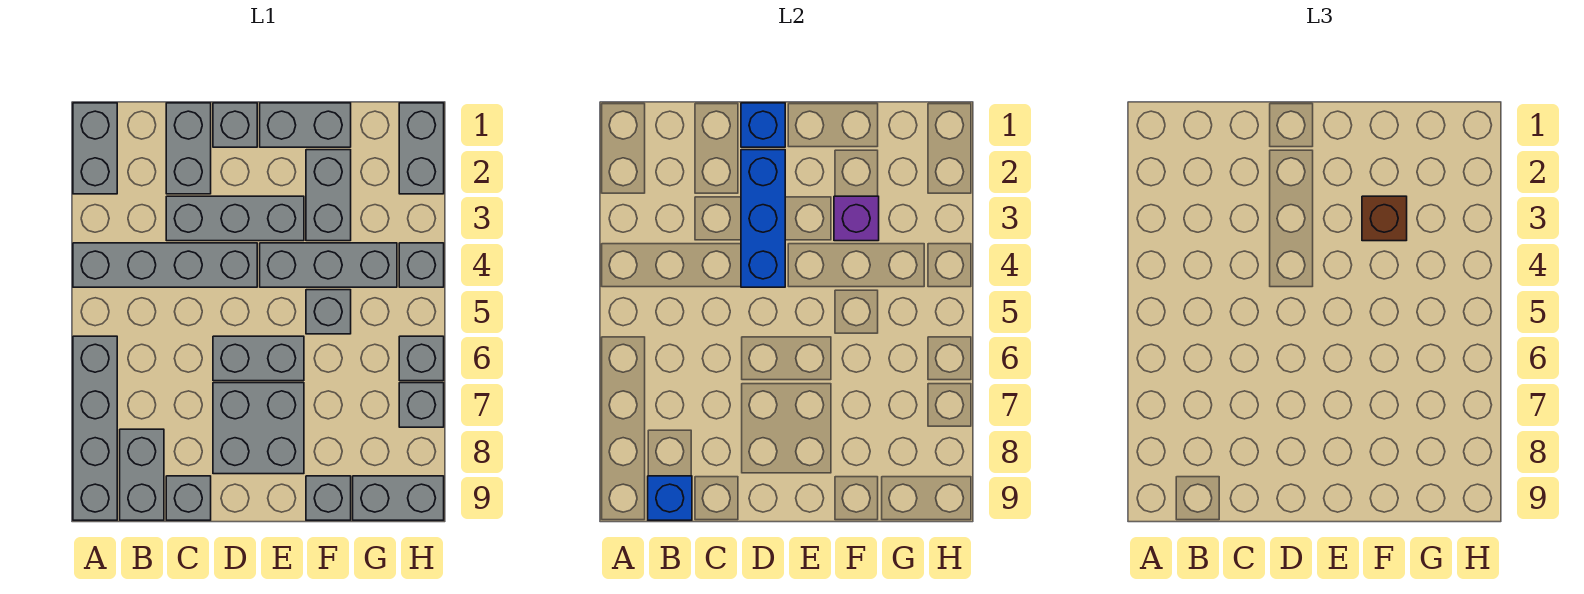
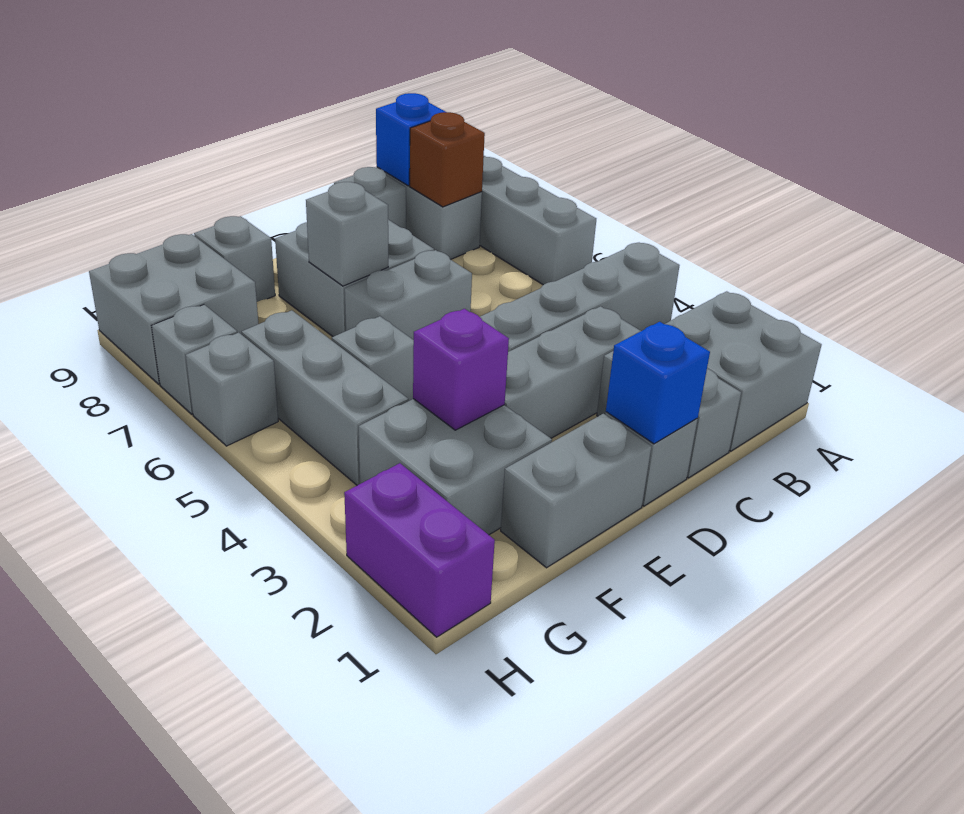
grey brick A1:A2 level 1 -> grey brick A1:B2 level 1
blue brick D2:D4 level 2 -> none
grey brick E4:G4 level 1 -> grey brick G4:G6 level 1
grey brick F2:F3 level 1 -> grey brick F2:G3 level 1
brown brick F3 level 3 -> brown brick B8 level 2
grey brick G9:H9 level 1 -> grey brick G8:H9 level 1
grey brick H1:H2 level 1 -> purple brick H1:H2 level 1
grey brick H4 level 1 -> grey brick E7 level 2

